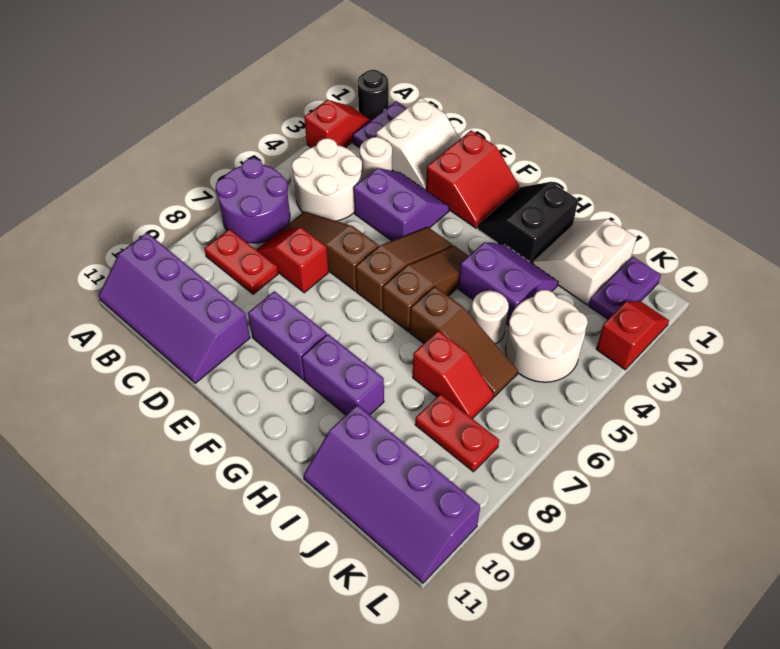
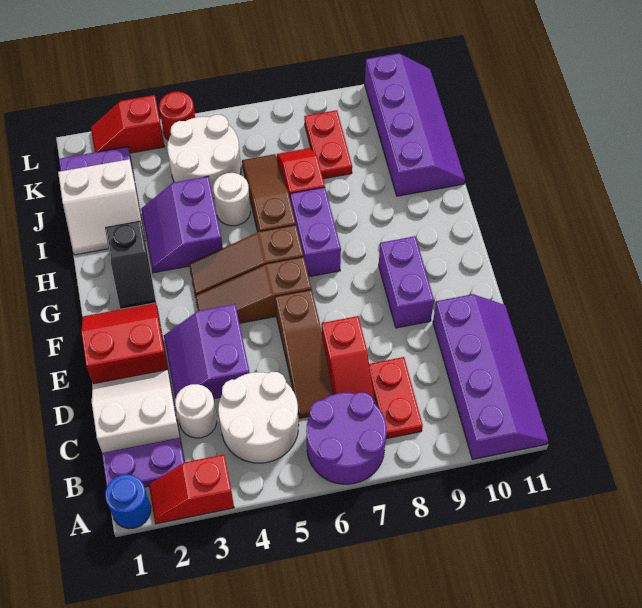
black round brick A1 level 1 -> blue round brick A1 level 1
black slope G1:H2 level 1 top H -> black slope G2:H2 level 1 top H
purple brick G9:H9 level 1 -> purple brick G7:H7 level 1
none -> red round brick L4 level 1

